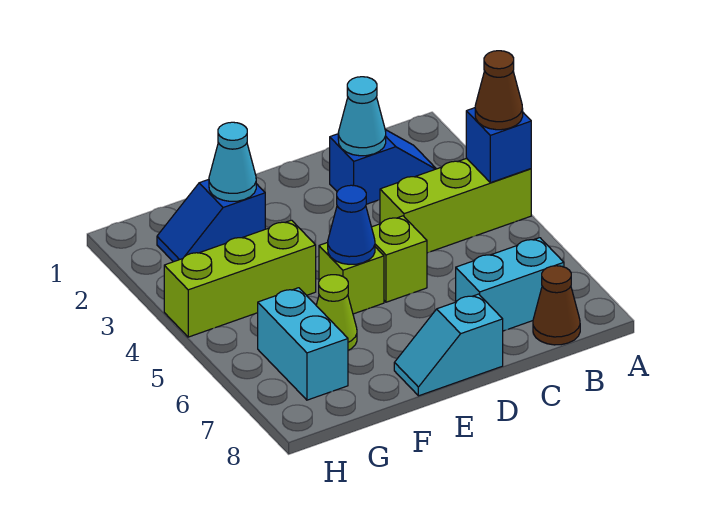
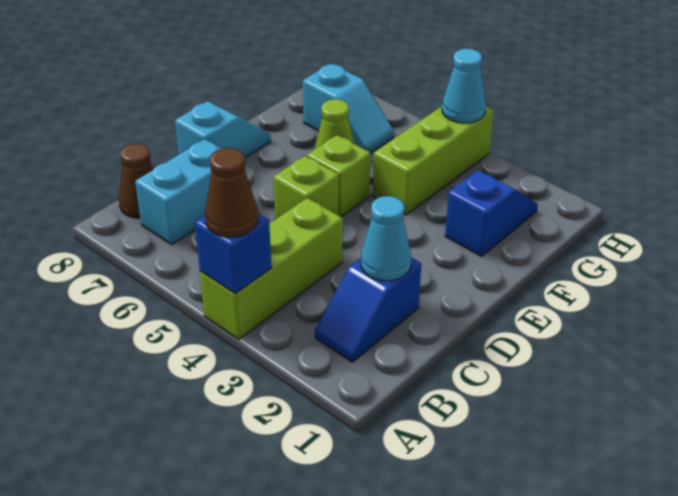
blue cone E5 level 2 -> none
cyan cone F2 level 2 -> cyan cone H4 level 2
cyan brick G6:G7 level 1 -> cyan slope G6:G7 level 1 top 7

